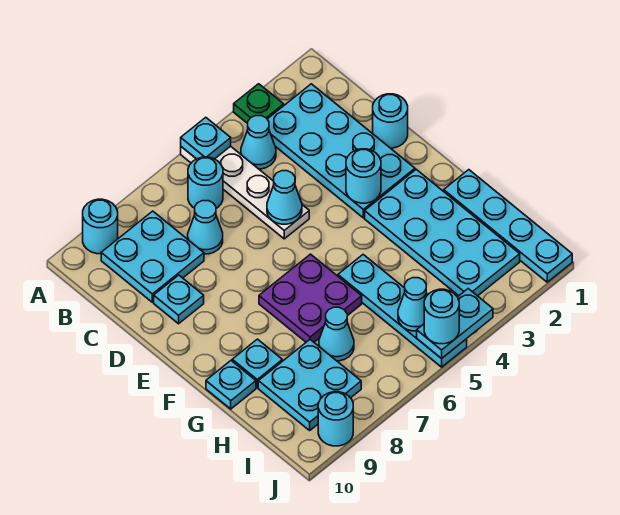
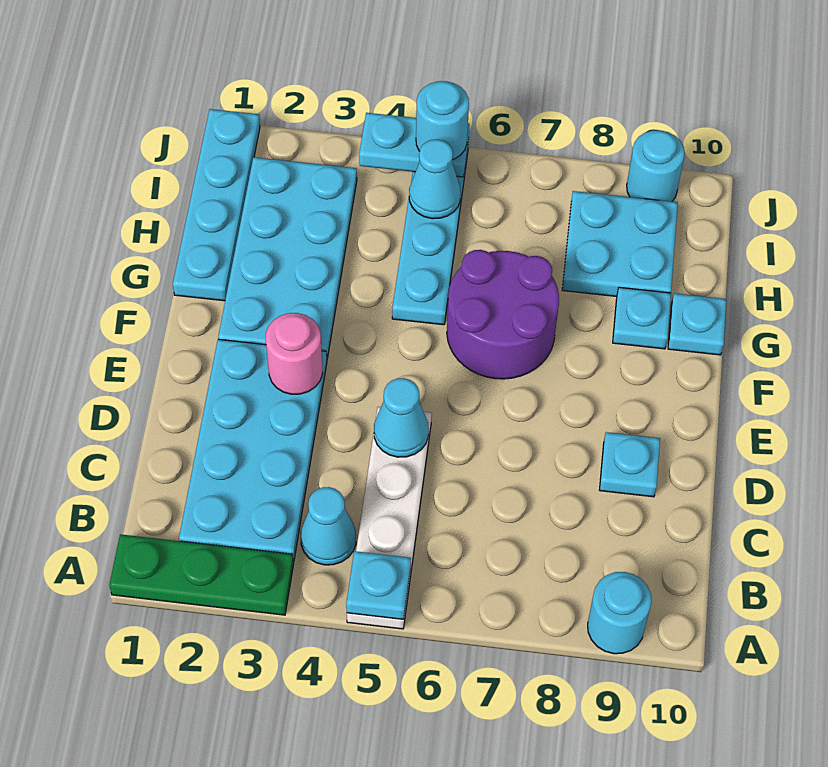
green plate A3 level 1 -> green plate A1:A3 level 1
cyan round brick B6 level 1 -> none
cyan plate B8:C9 level 1 -> none
cyan cone C7 level 1 -> none
cyan round brick D1 level 1 -> none
cyan round brick E3 level 2 -> pink round brick E3 level 2
purple plate F6:G7 level 1 -> purple round brick F6:G7 level 1
cyan cone H7 level 1 -> none

